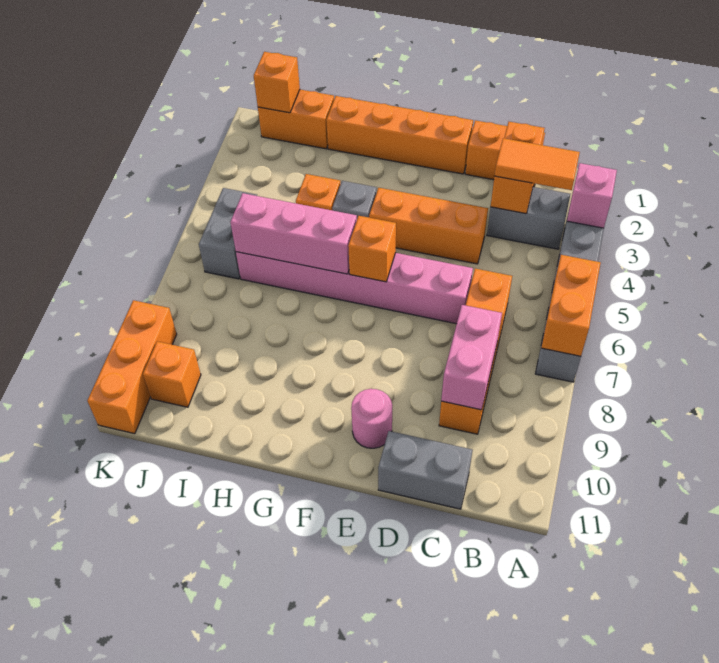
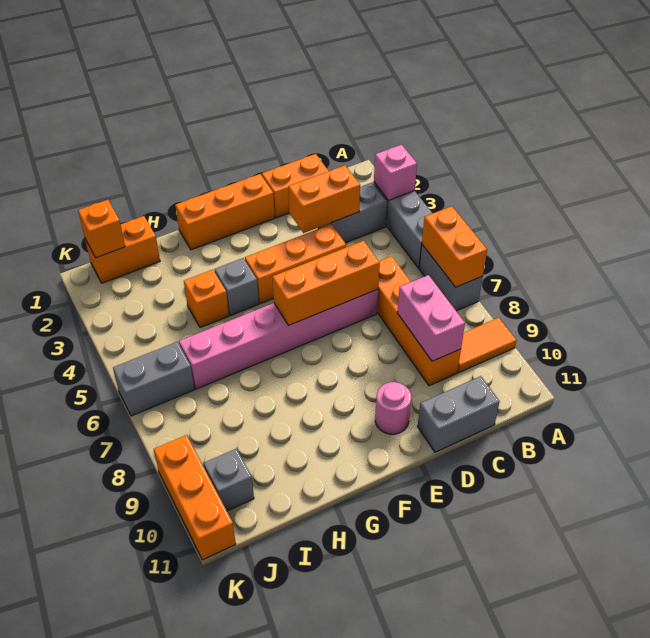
orange tile B3:C3 level 3 -> orange tile A9:B9 level 1
orange brick C2:C3 level 2 -> orange brick C3:D3 level 2
orange brick E1:H1 level 1 -> orange brick E1:G1 level 1
orange brick F6 level 2 -> orange brick D6:F6 level 2
pink brick G6:I6 level 2 -> none
grey brick J5:J6 level 1 -> grey brick J6:K6 level 1
orange brick J10 level 1 -> grey brick J10 level 1

